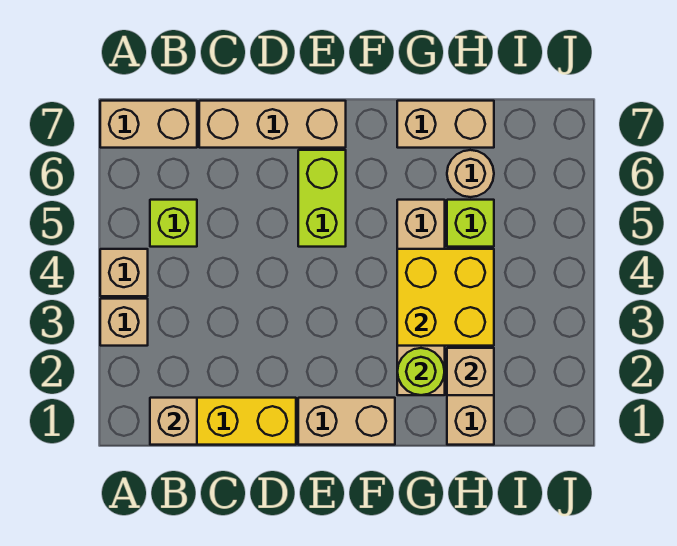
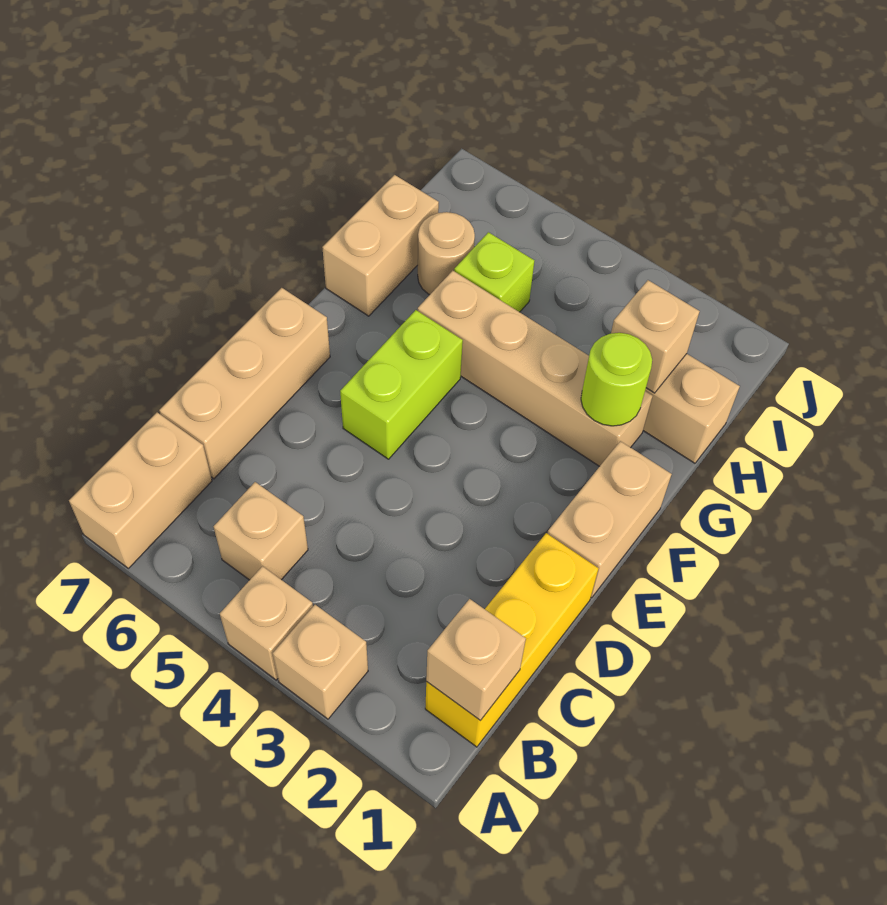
lime brick B5 level 1 -> tan brick B5 level 1
lime brick E5:E6 level 1 -> lime brick E5:F5 level 1
yellow brick G3:H4 level 2 -> none

